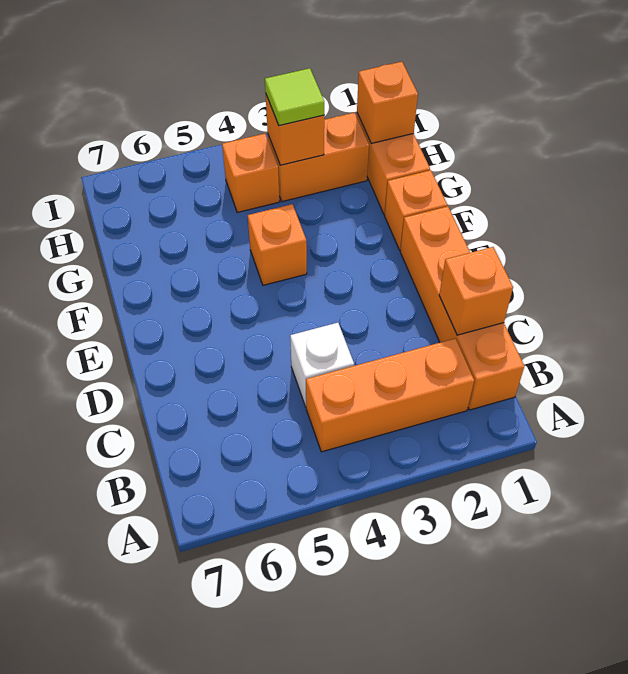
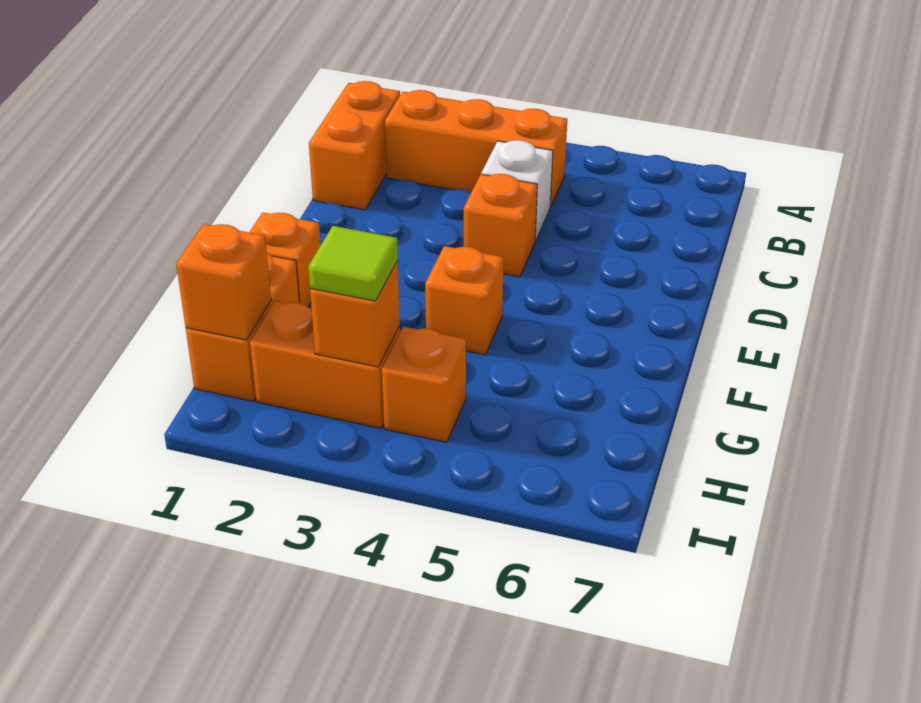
orange brick B1:E1 level 1 -> orange brick B1:C1 level 1
orange brick C1 level 2 -> orange brick D4 level 1

